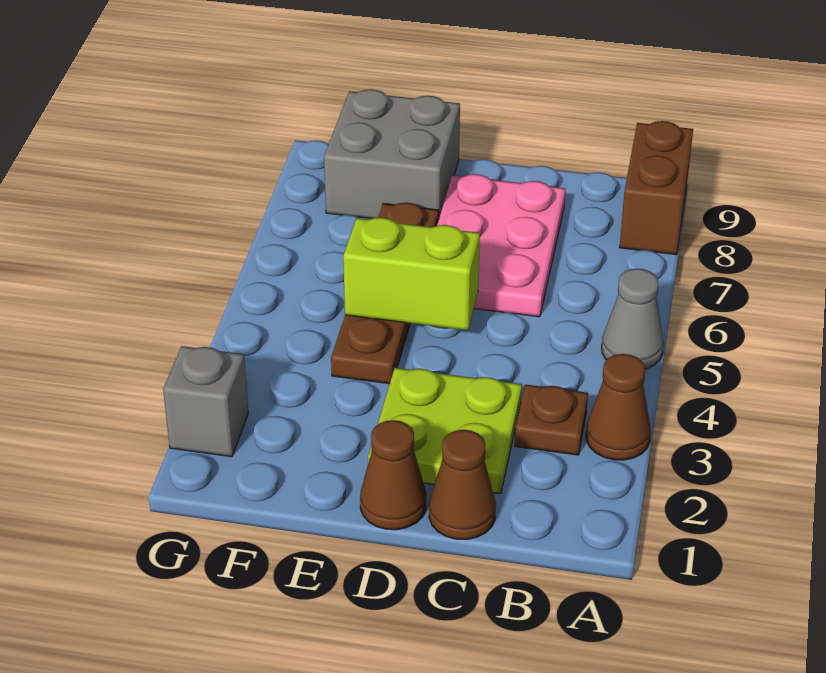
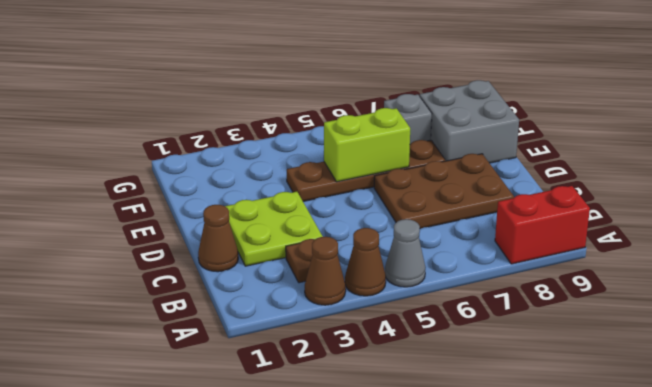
brown brick A8:A9 level 1 -> red brick A8:A9 level 1
pink plate C6:D8 level 1 -> brown plate C6:D8 level 1
brown cone D1 level 1 -> brown cone A4 level 1
lime brick D5:E5 level 2 -> lime brick E5:E6 level 2
grey brick G2 level 1 -> grey brick F7 level 1

